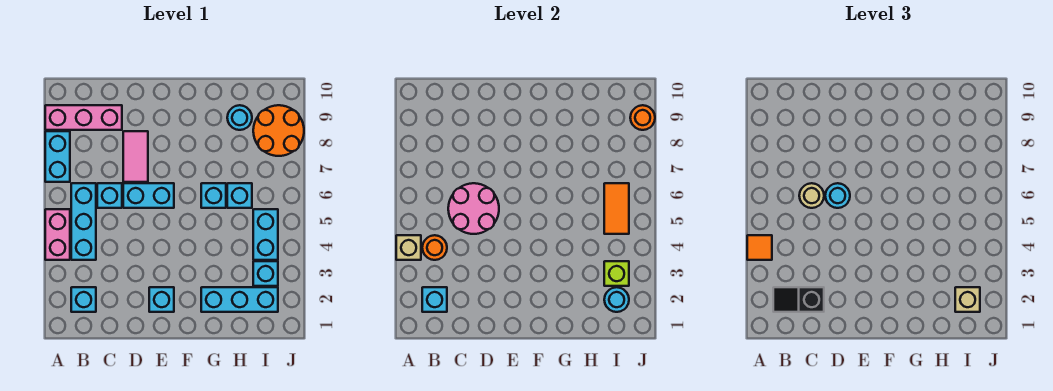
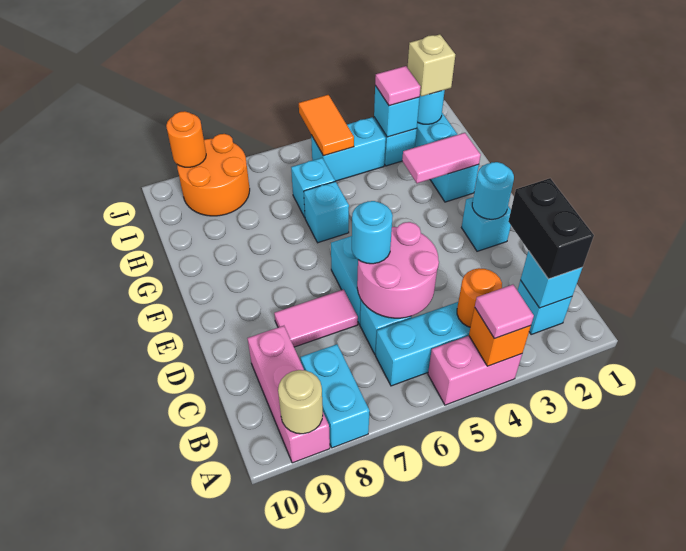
tan brick A4 level 2 -> orange brick A4 level 2
orange tile A4 level 3 -> pink tile A4 level 3
cyan brick A7:A8 level 1 -> cyan brick A8:B8 level 1
black slope B2:C2 level 3 top C -> black brick B2:C2 level 3
tan round brick C6 level 3 -> tan round brick A9 level 2
none -> pink tile G2:G3 level 2
cyan round brick H9 level 1 -> cyan round brick E2 level 2
lime brick I3 level 2 -> cyan brick I3 level 2
none -> pink tile I3 level 3
orange tile I5:I6 level 2 -> orange tile I5:J5 level 2

